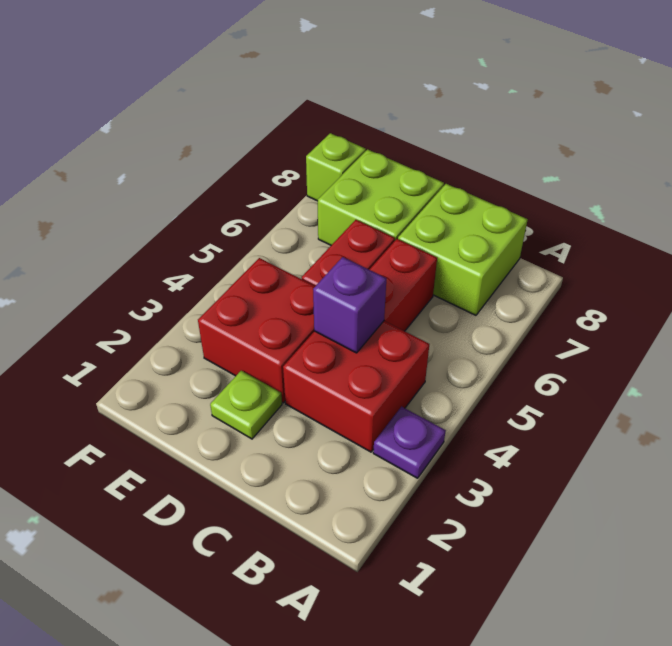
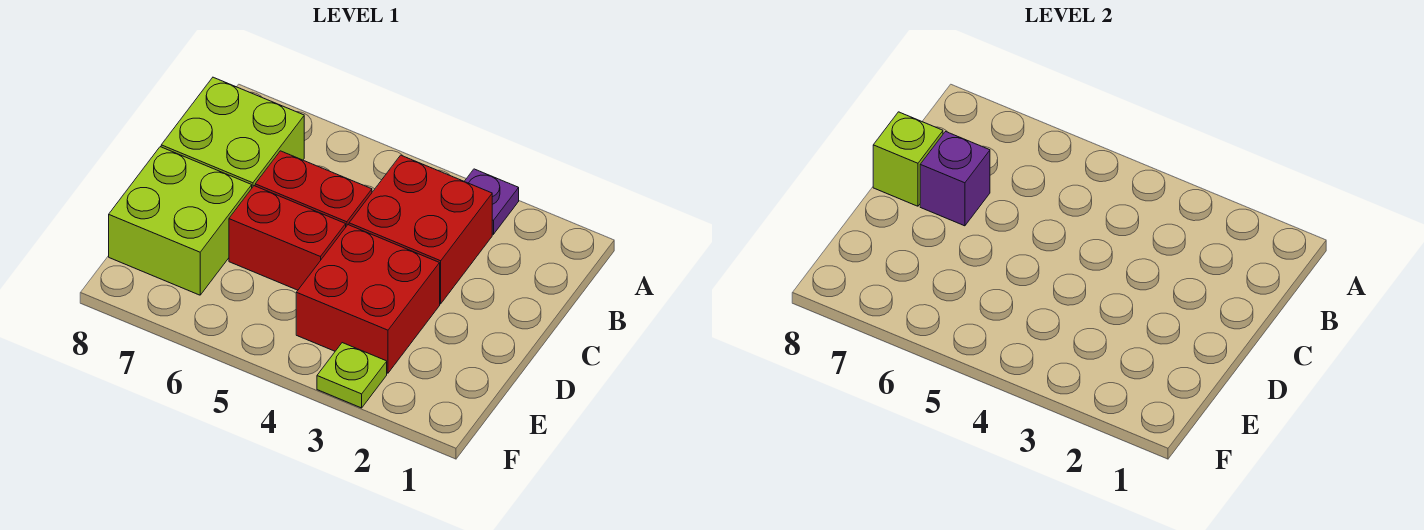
purple brick C4 level 2 -> purple brick C7 level 2
lime plate D2 level 1 -> lime plate F3 level 1
lime brick F8 level 1 -> lime brick C8 level 2

